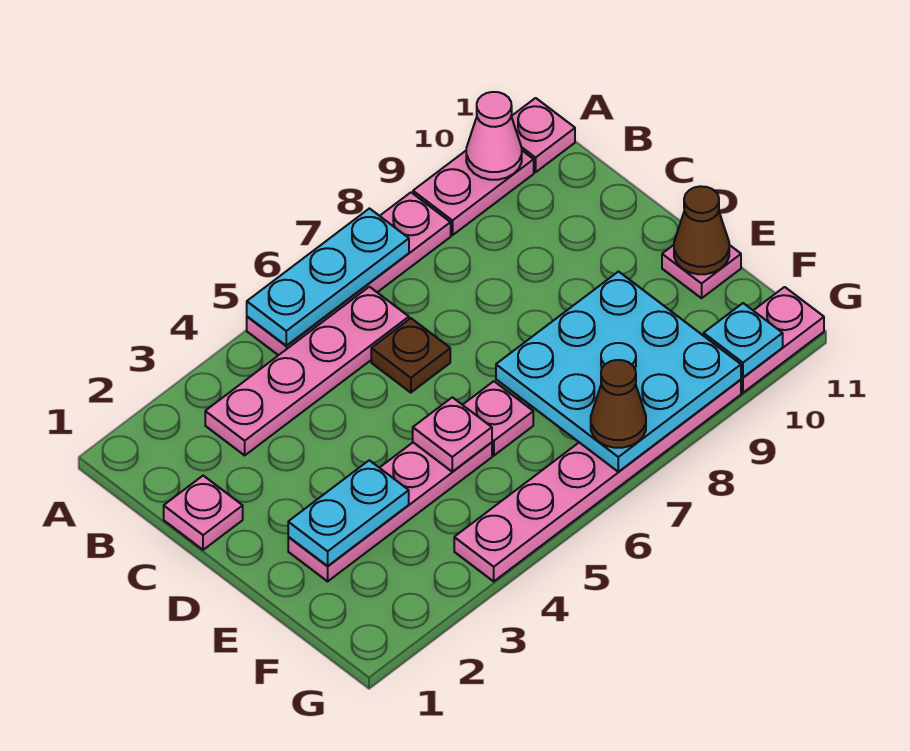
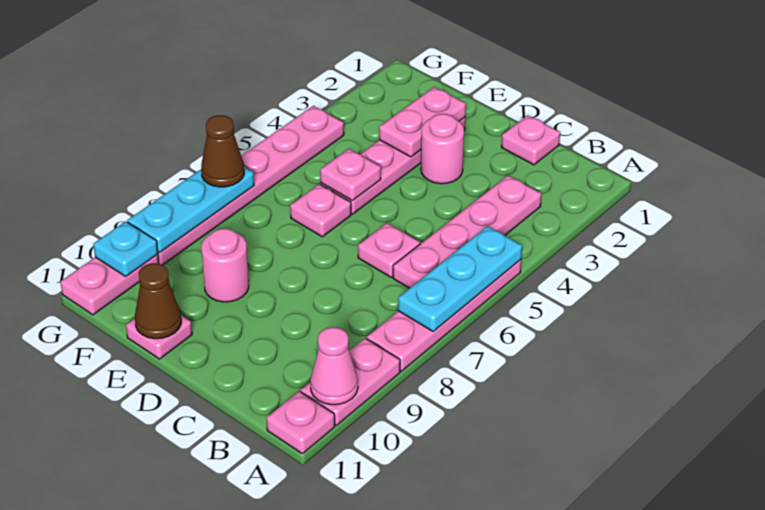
brown plate C6 level 1 -> pink plate C6 level 1
none -> pink round brick D3 level 1
cyan plate E2:E3 level 2 -> pink plate E2:E3 level 2
cyan plate E7:G9 level 2 -> cyan plate G7:G9 level 2
none -> pink round brick E9 level 1

